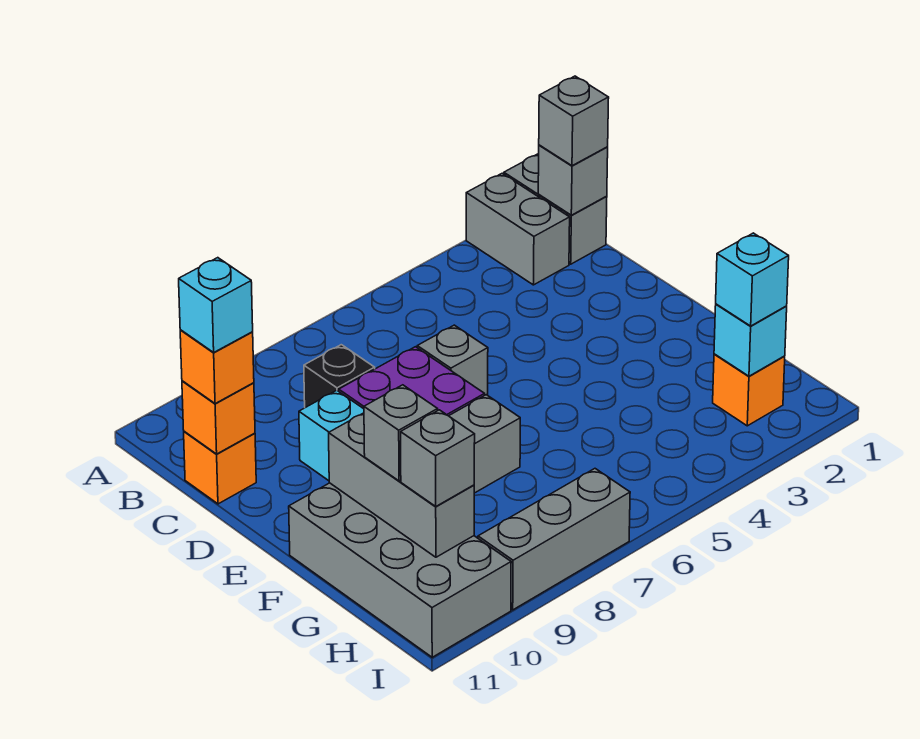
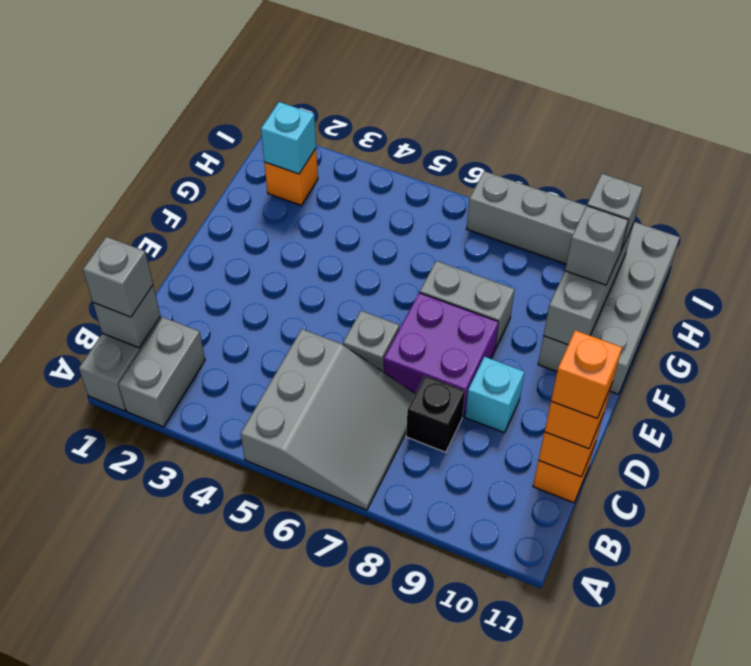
none -> grey slope A5:C7 level 1 top 5
cyan brick C11 level 4 -> orange brick C11 level 4
cyan brick H2 level 3 -> none

